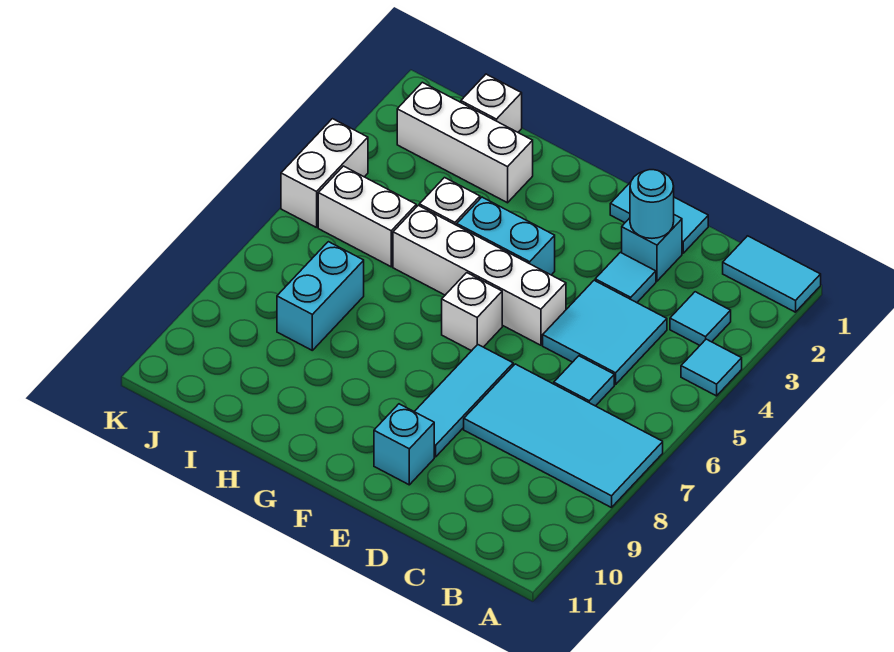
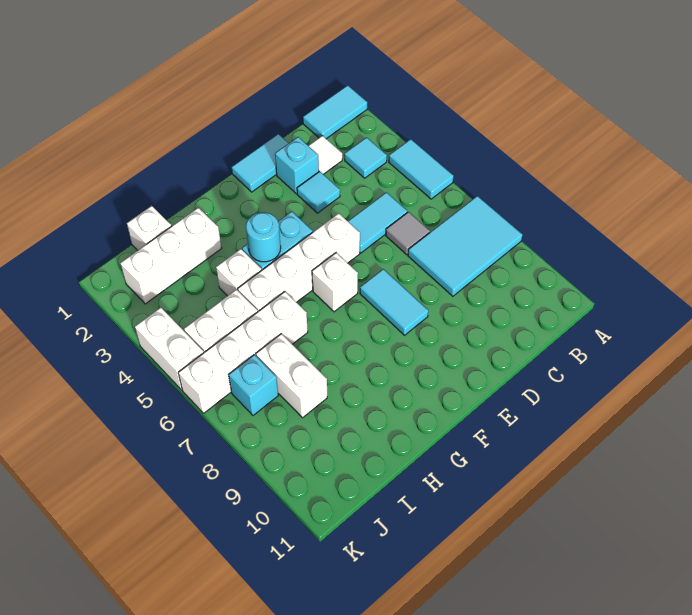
cyan tile A4 level 1 -> cyan tile A4:A5 level 1
cyan tile A7:D8 level 1 -> cyan tile A7:C8 level 1
none -> white tile C2 level 1
cyan tile C4:D5 level 1 -> cyan tile C5:D5 level 1
cyan tile C6 level 1 -> grey tile C6 level 1
cyan round brick D2 level 2 -> cyan round brick G4 level 2
cyan tile E7:E9 level 1 -> cyan tile E7:E8 level 1
cyan brick E10 level 1 -> cyan brick J7 level 1
none -> white brick H6:K6 level 1
cyan brick I7:I8 level 1 -> white brick I7:I8 level 1

